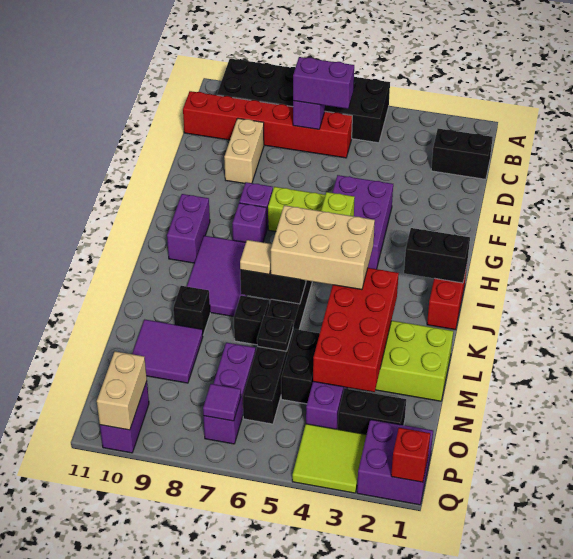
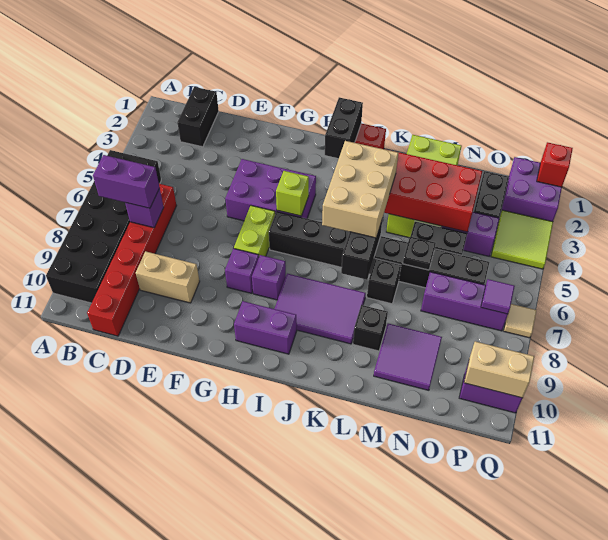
purple brick C6:C7 level 3 -> purple brick B7:C7 level 3
tan tile K7 level 3 -> tan tile Q7 level 1

